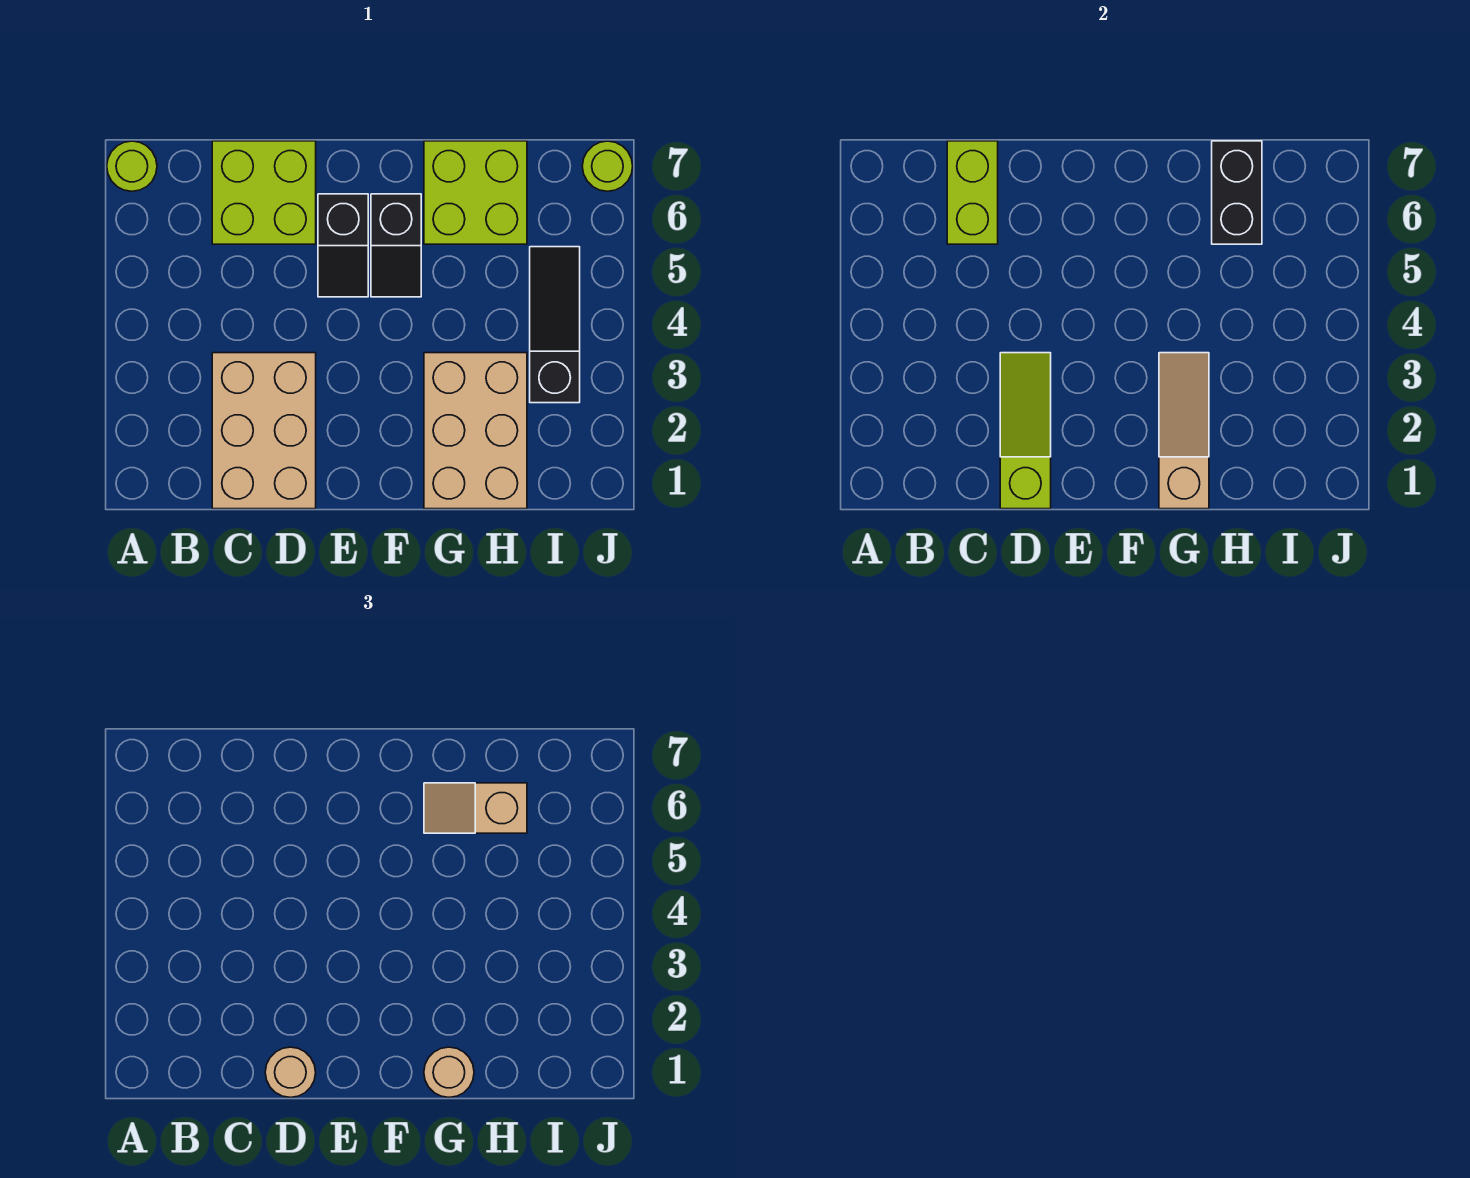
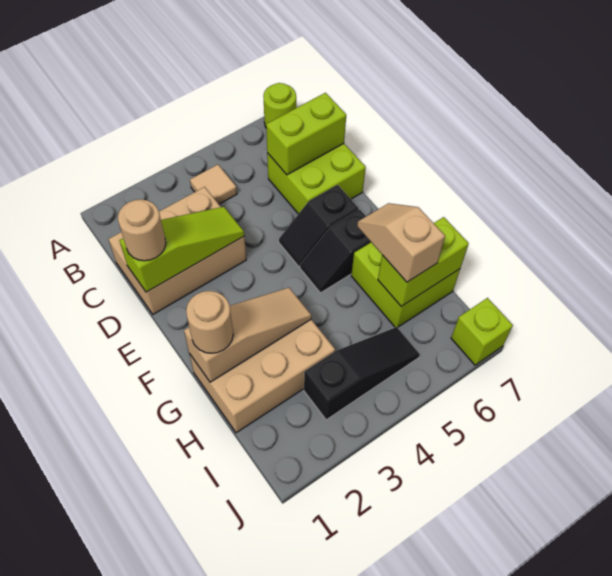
none -> tan tile B4 level 1
black brick H6:H7 level 2 -> lime brick H6:H7 level 2
lime round brick J7 level 1 -> lime brick J7 level 1

